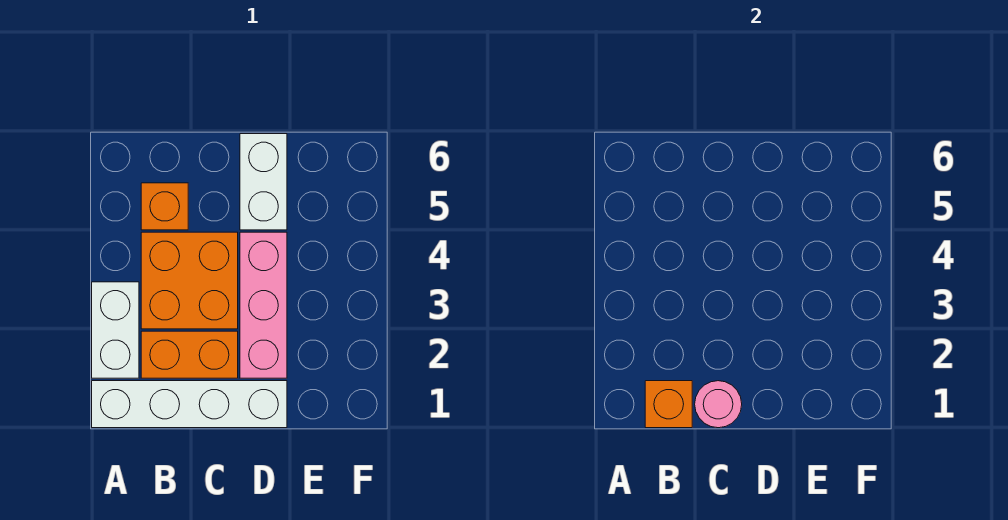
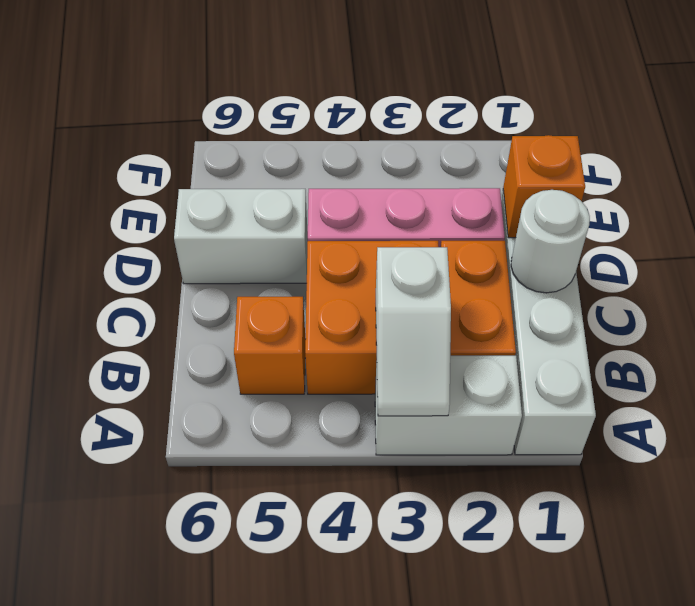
none -> white slope A3:B3 level 2 top B
orange brick B1 level 2 -> orange brick D1 level 2
pink round brick C1 level 2 -> white round brick C1 level 2

